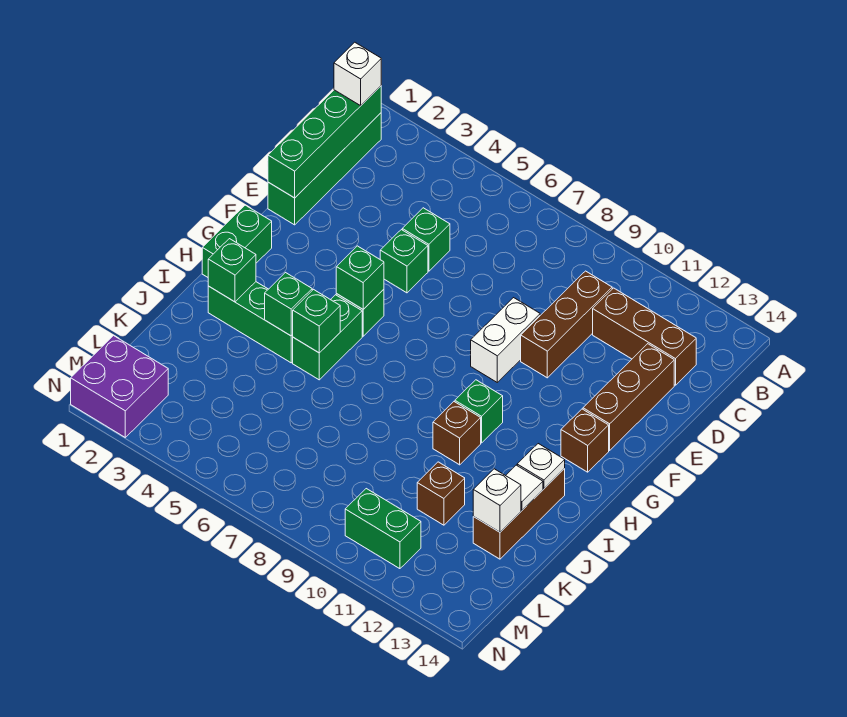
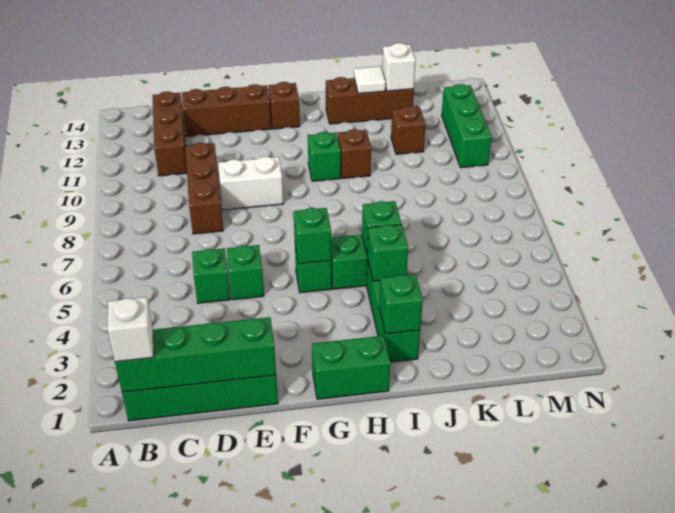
brown brick C10:E10 level 1 -> brown brick D8:D10 level 1
white plate I13 level 2 -> none
purple brick M1:N2 level 1 -> none
green brick M10:M11 level 1 -> green brick M10:M12 level 1

